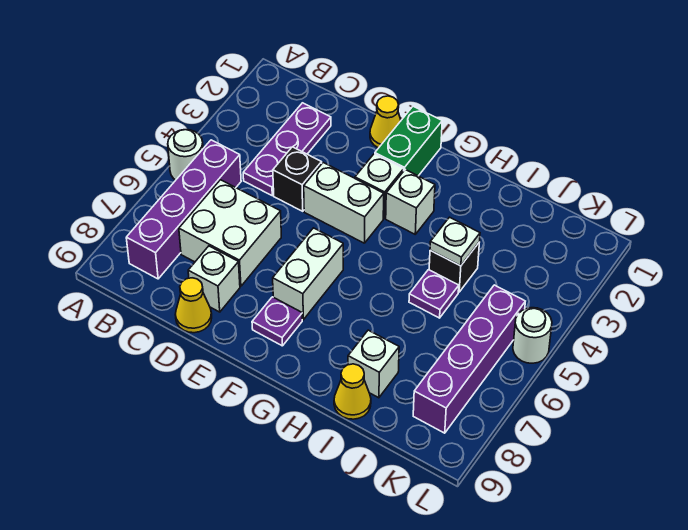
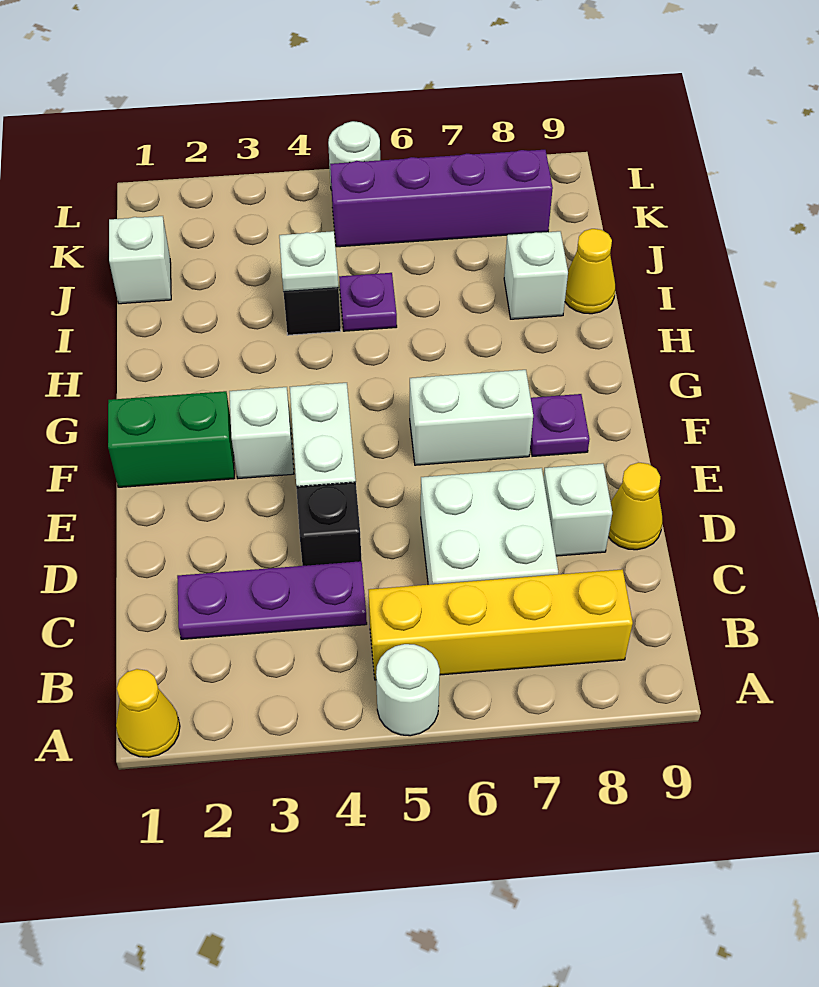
purple brick B5:B8 level 1 -> yellow brick B5:B8 level 1
yellow cone E1 level 1 -> yellow cone A1 level 1
white brick G3 level 1 -> white brick J1 level 1

